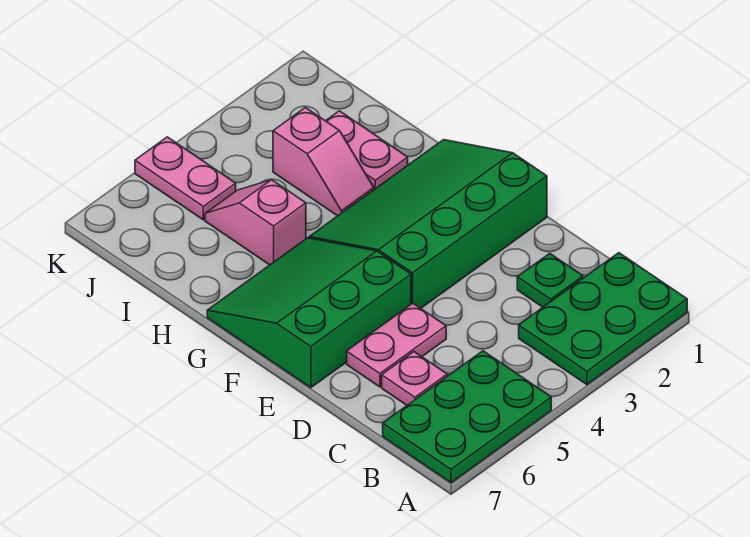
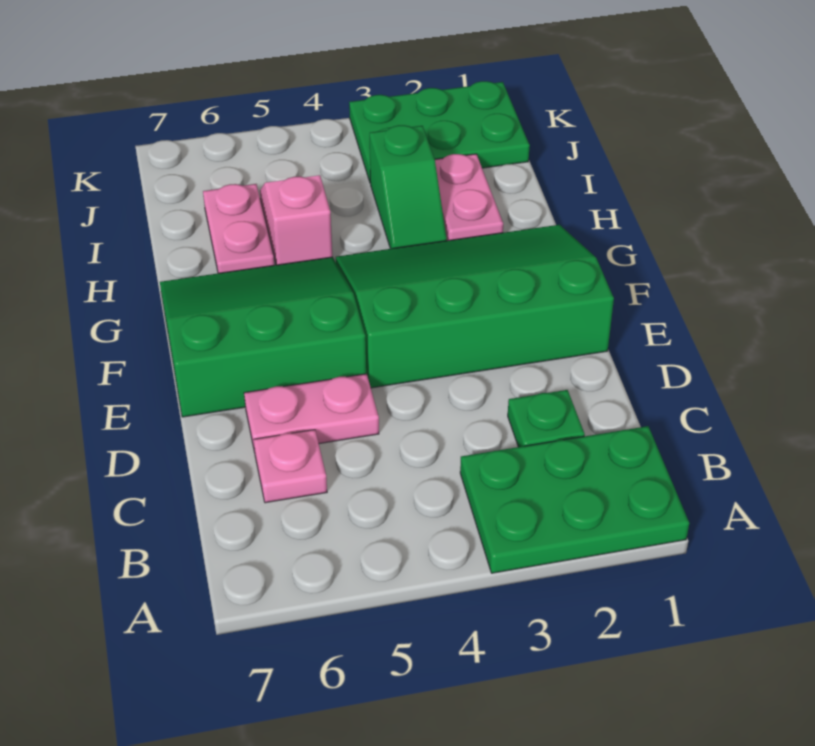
green plate A5:B7 level 1 -> green plate J1:K3 level 1
pink slope H3:I3 level 1 top I -> green slope H3:I3 level 1 top I
pink plate J5:K5 level 1 -> pink plate H6:I6 level 1

